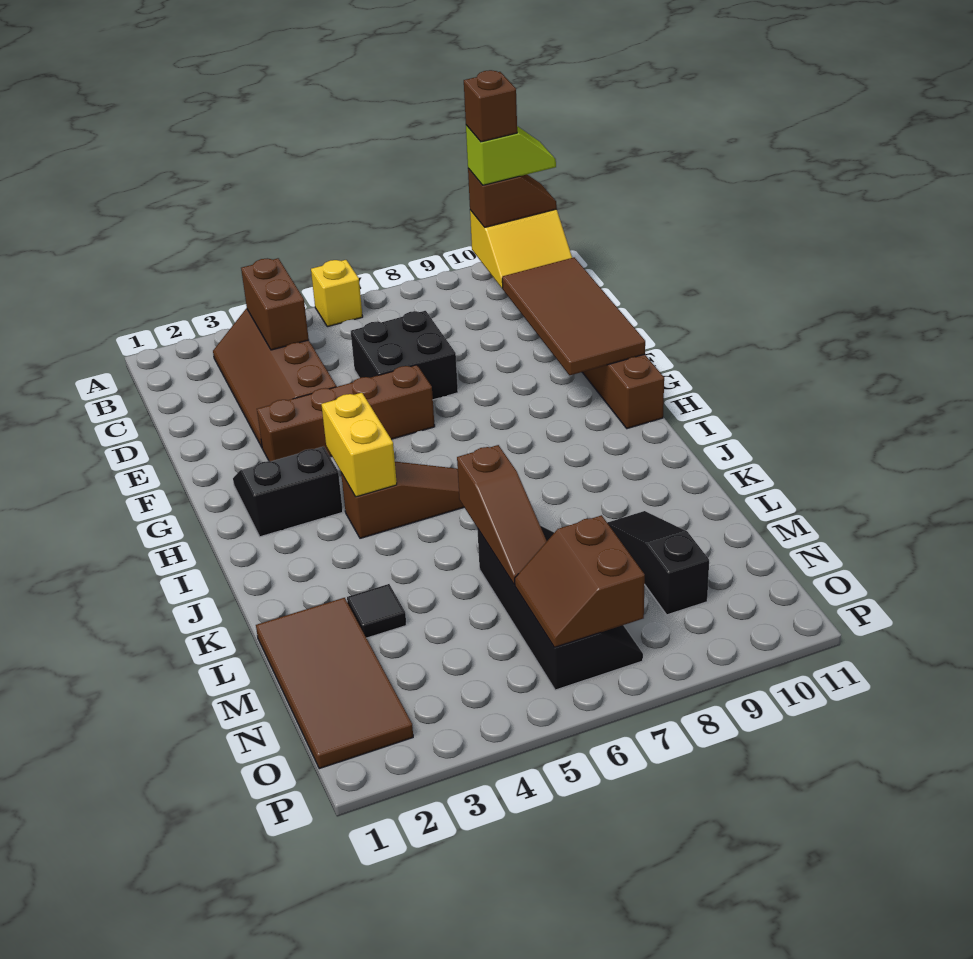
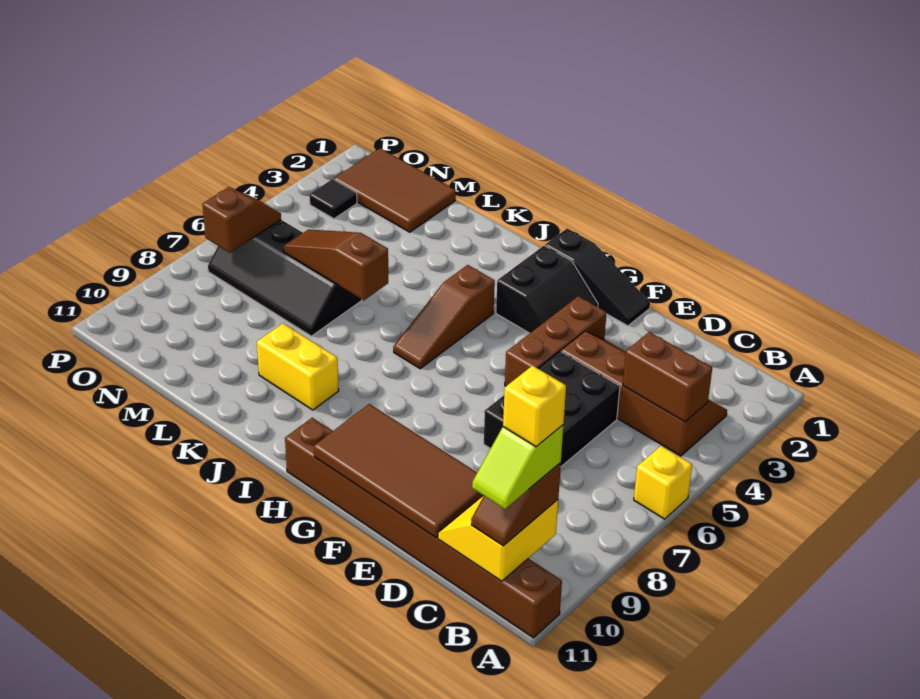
brown brick B10 level 5 -> yellow brick B10 level 5
black brick D6:E7 level 1 -> black brick D5:E7 level 1
brown brick F3:F6 level 1 -> brown brick F3:F5 level 1
yellow brick H4:I4 level 2 -> yellow brick J9:K9 level 1
brown tile L1:O2 level 1 -> brown tile M1:O2 level 1
black tile L3 level 1 -> black tile O3 level 1
black slope L9:N9 level 1 top N -> black slope F1:H1 level 1 top H
brown slope N6:O7 level 2 top 7 -> brown slope O6:O7 level 2 top 7

